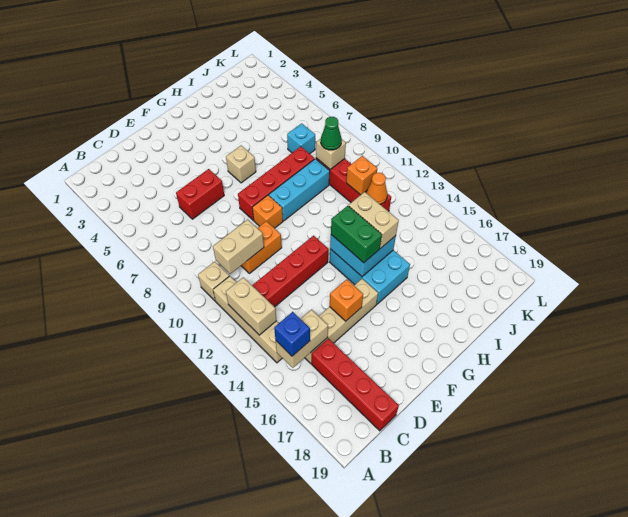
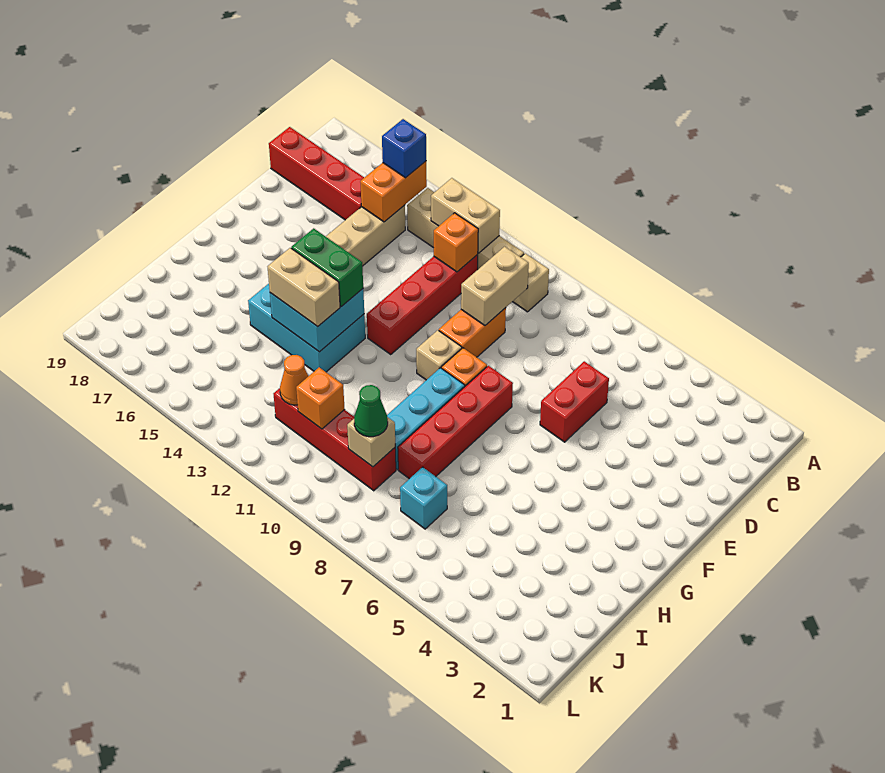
tan brick B15:C15 level 2 -> orange brick B15:C15 level 2
orange brick E15 level 2 -> orange brick C12 level 2
tan brick G6 level 1 -> tan brick F10 level 1

